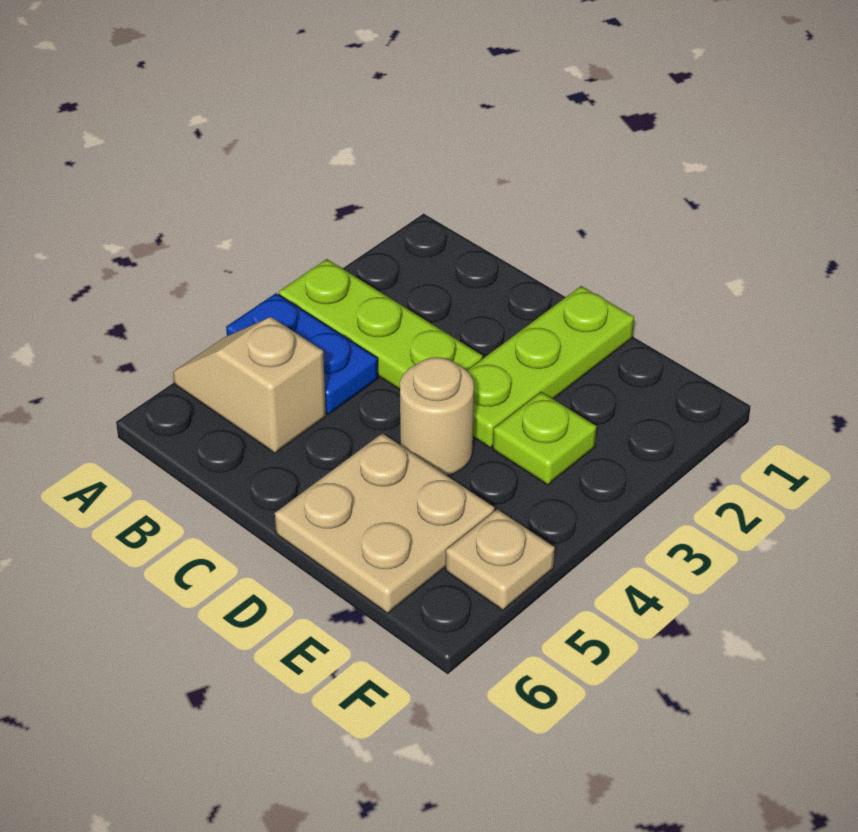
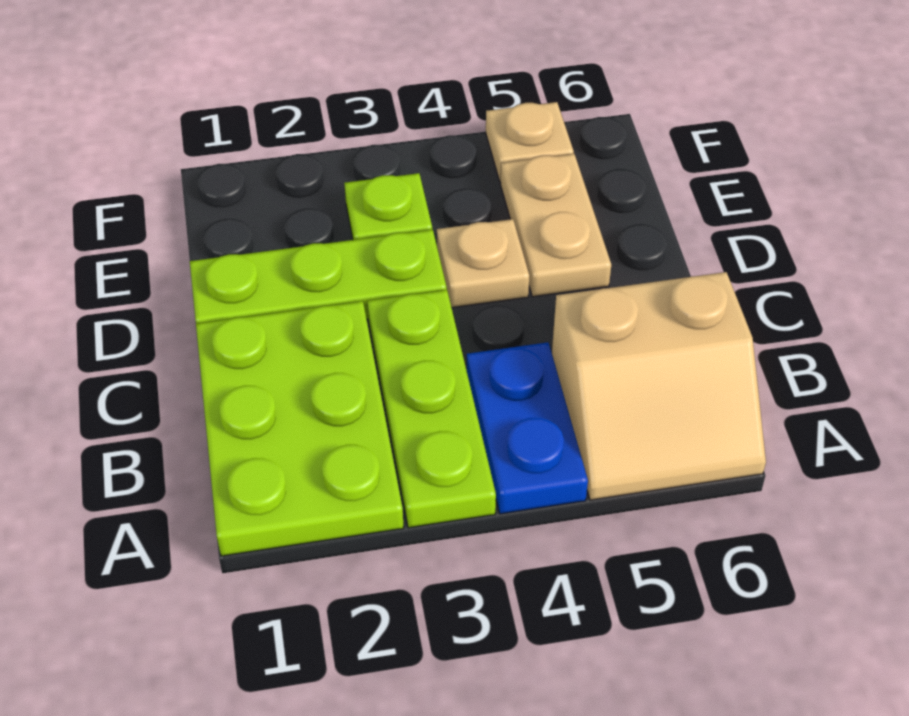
none -> lime plate A1:C2 level 1
tan slope A5:B5 level 1 top B -> tan slope A5:B6 level 1 top B
tan round brick D4 level 1 -> tan plate D4 level 1
tan plate D5:E6 level 1 -> tan plate D5:E5 level 1

